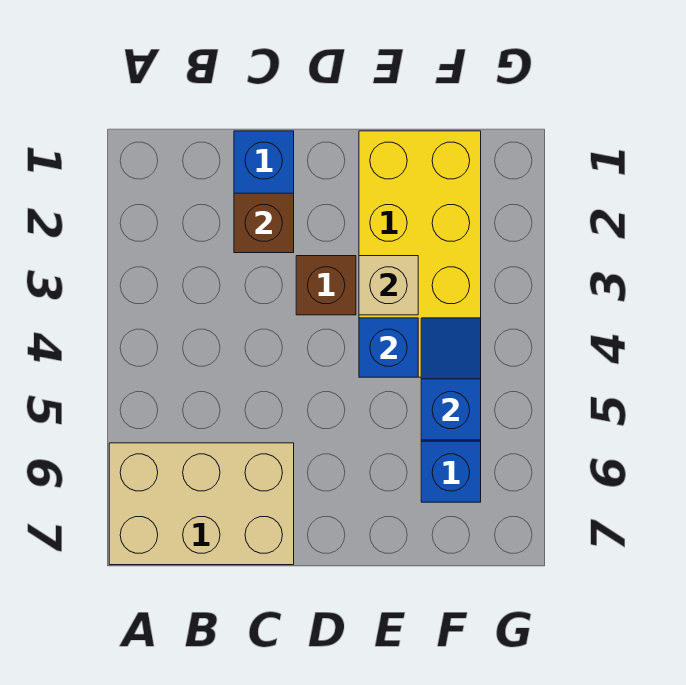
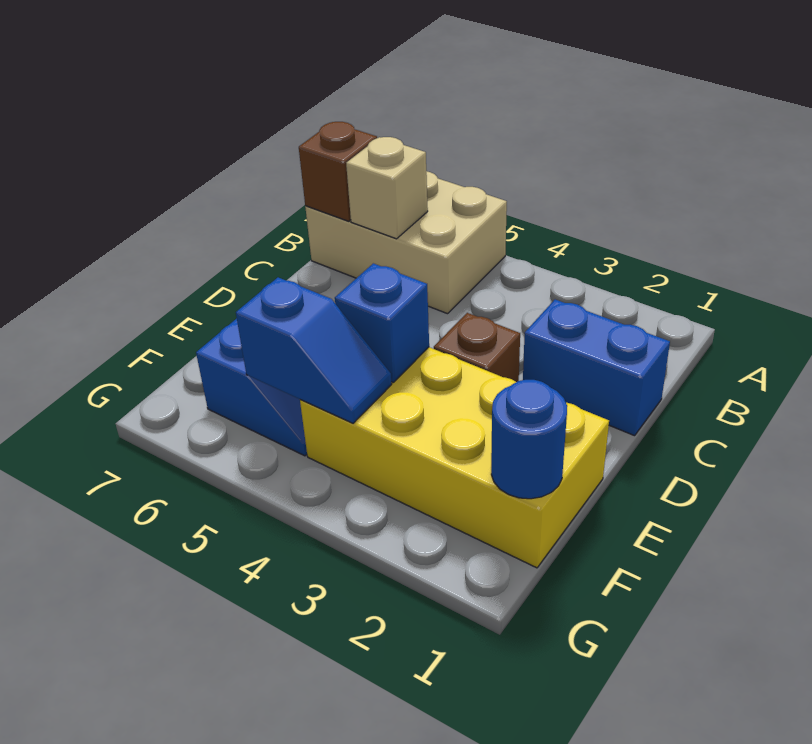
tan brick A6:C7 level 1 -> tan brick A5:B7 level 1
brown brick C2 level 2 -> brown brick B7 level 2
tan brick E3 level 2 -> tan brick B6 level 2
none -> blue round brick F1 level 2

